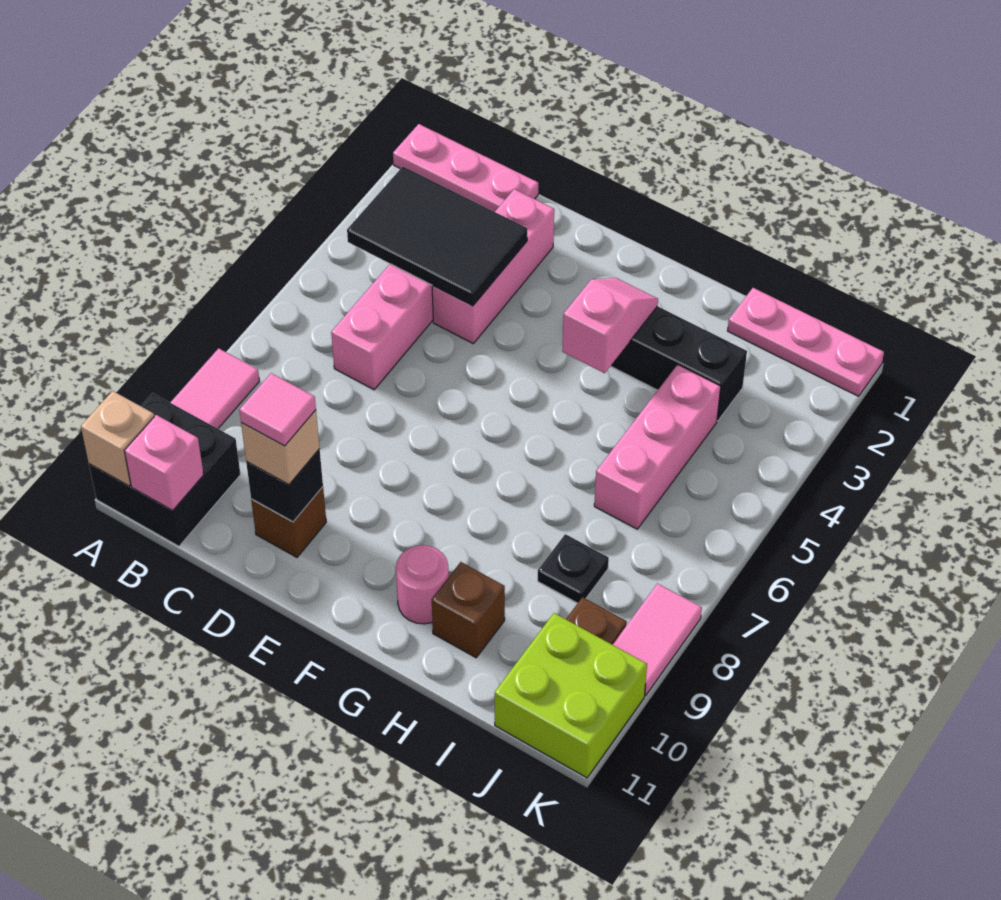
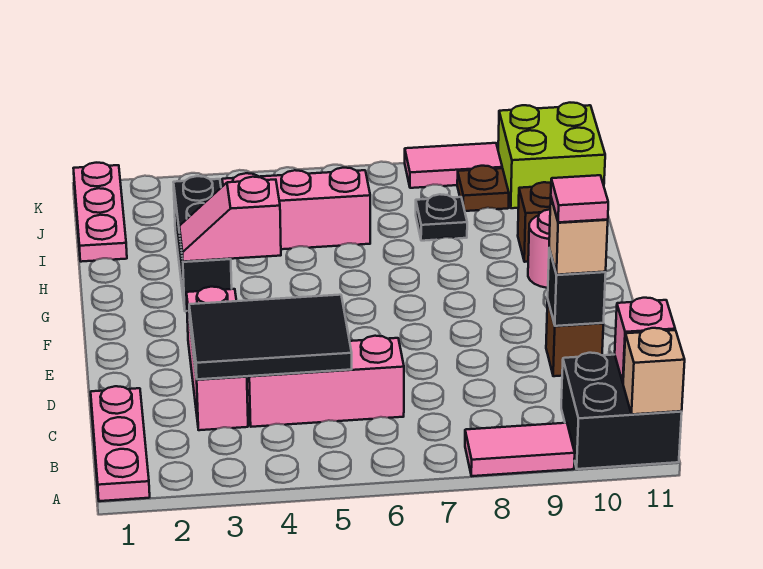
black tile B3:D4 level 2 -> black tile C3:D5 level 2
pink brick D2:D4 level 1 -> pink brick C3:E3 level 1

